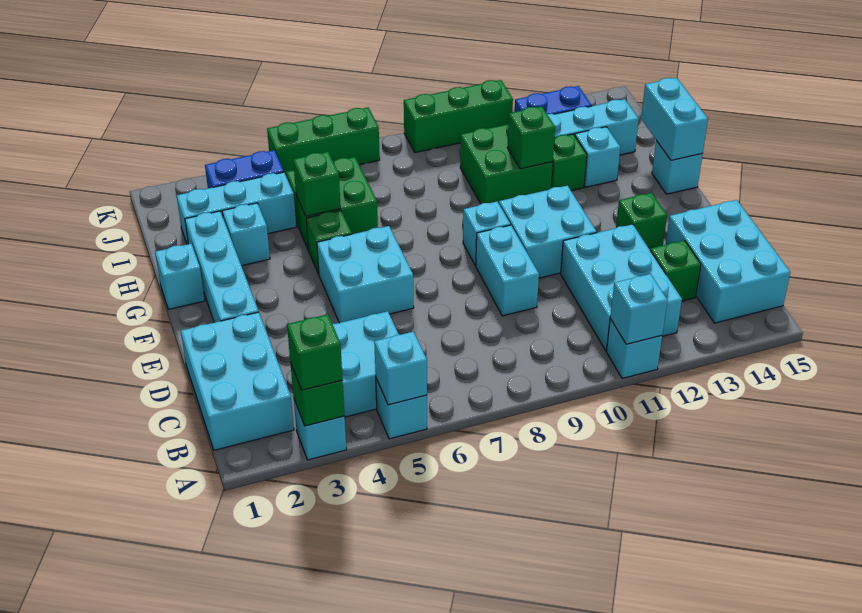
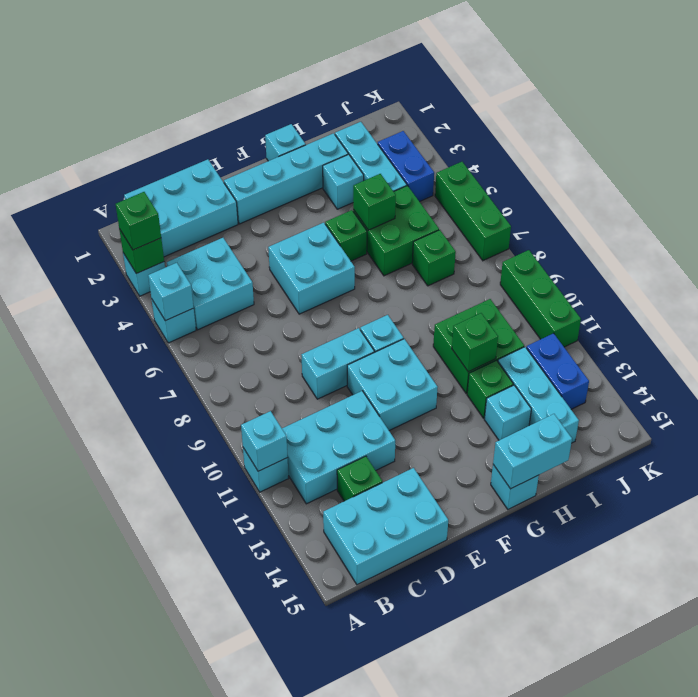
green brick E13 level 1 -> green brick I7 level 1

